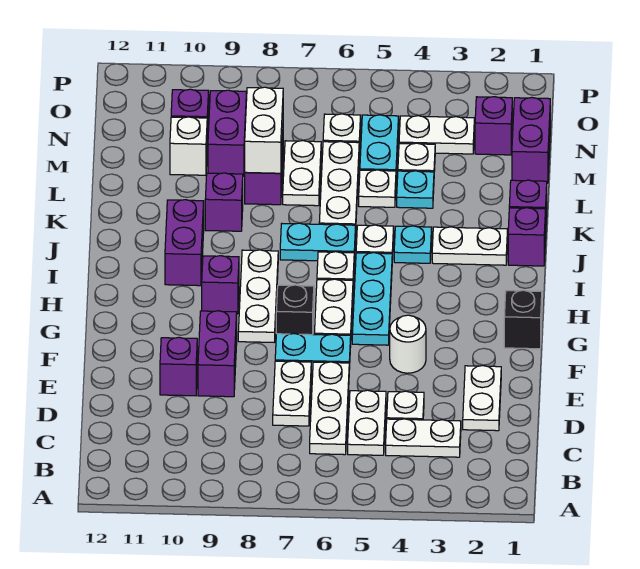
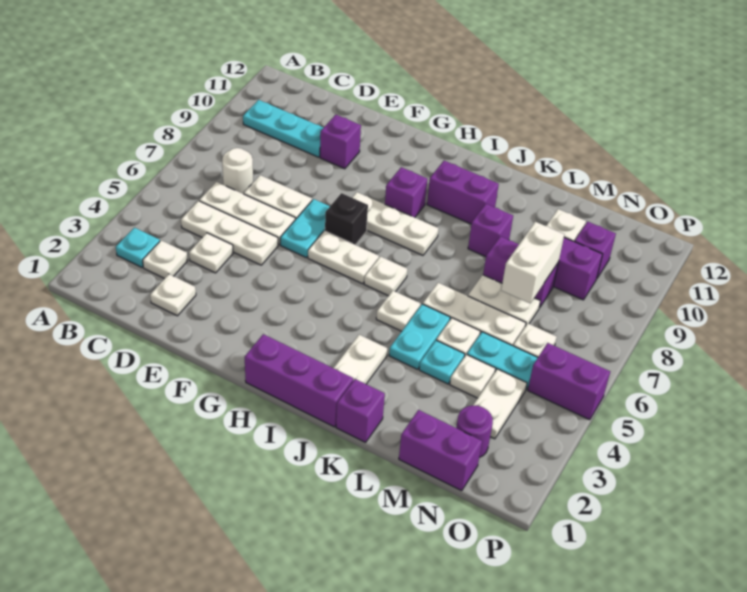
white plate C3:C4 level 1 -> white plate C3 level 1
white plate C5:D5 level 1 -> white plate C5:E5 level 1
white plate D2:E2 level 1 -> white plate D2 level 1
purple brick E9:F9 level 1 -> purple brick O5:P5 level 1
white round brick F4 level 1 -> white round brick C7 level 1
black brick G1 level 1 -> none
cyan plate G5:I5 level 1 -> cyan plate B10:D10 level 1
purple brick J1 level 1 -> purple brick H1:J1 level 1
cyan plate J4 level 1 -> cyan plate B3 level 1
cyan plate J6:J7 level 1 -> cyan plate K4:K5 level 1
white brick L8:M8 level 2 -> white brick M7:M8 level 2
purple brick N2 level 1 -> purple round brick N2 level 1

